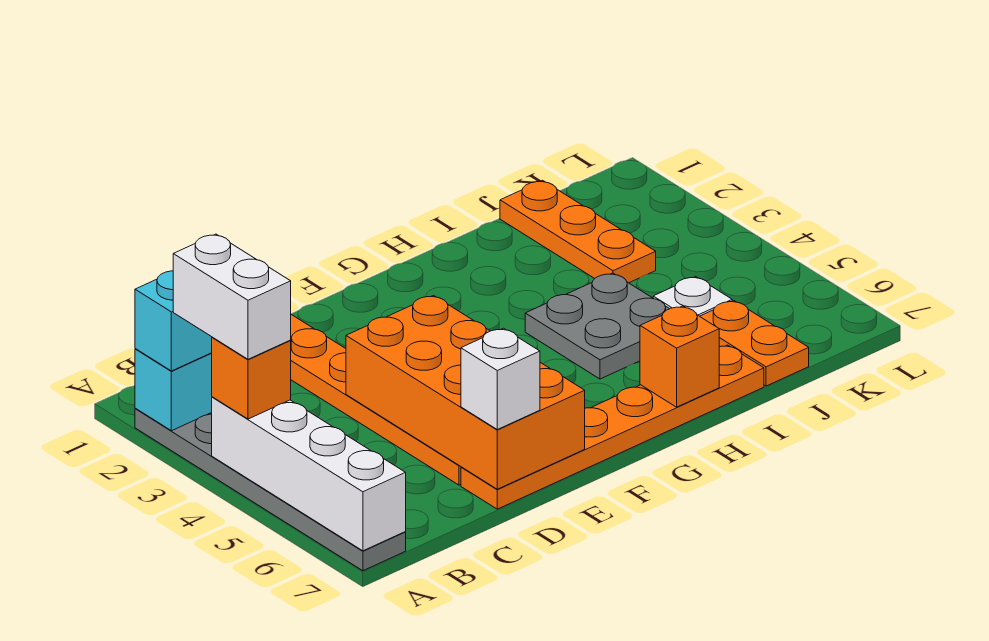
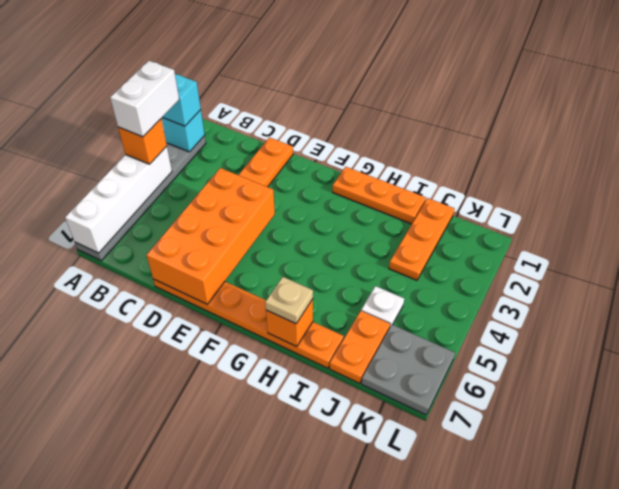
white brick D7 level 3 -> none
none -> orange plate G1:I1 level 1
grey plate H4:I5 level 1 -> grey plate K6:L7 level 1
none -> tan plate H7 level 3

